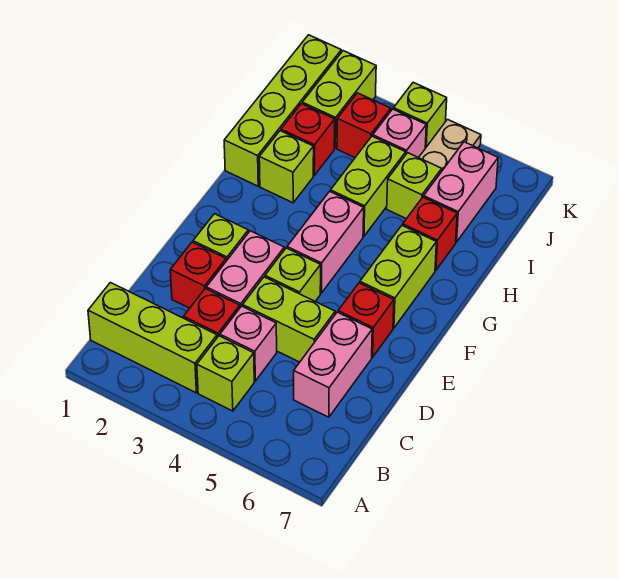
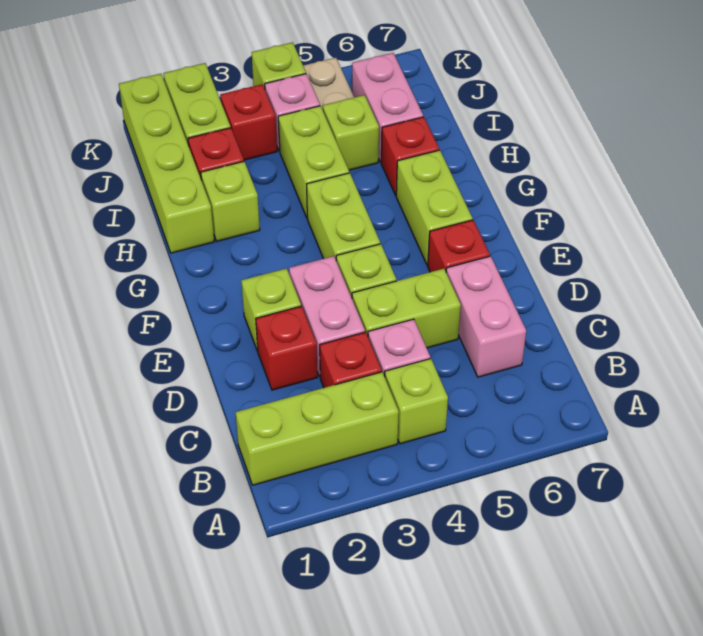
pink brick F4:G4 level 1 -> lime brick F4:G4 level 1

